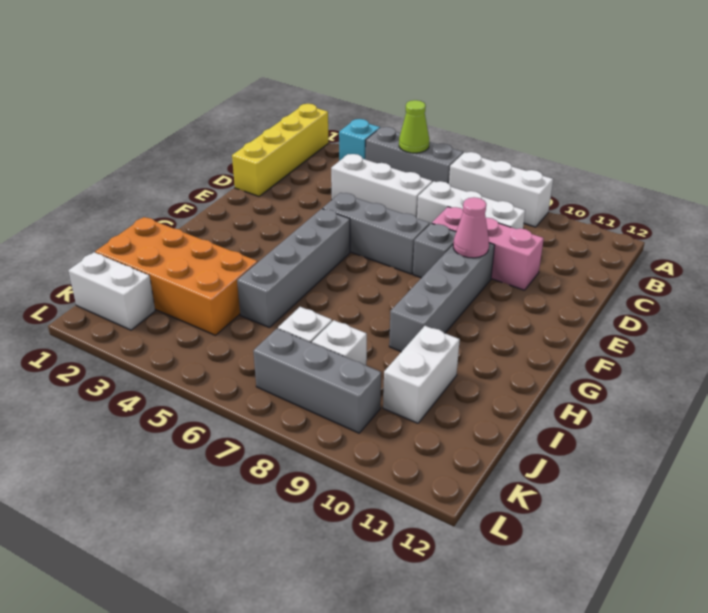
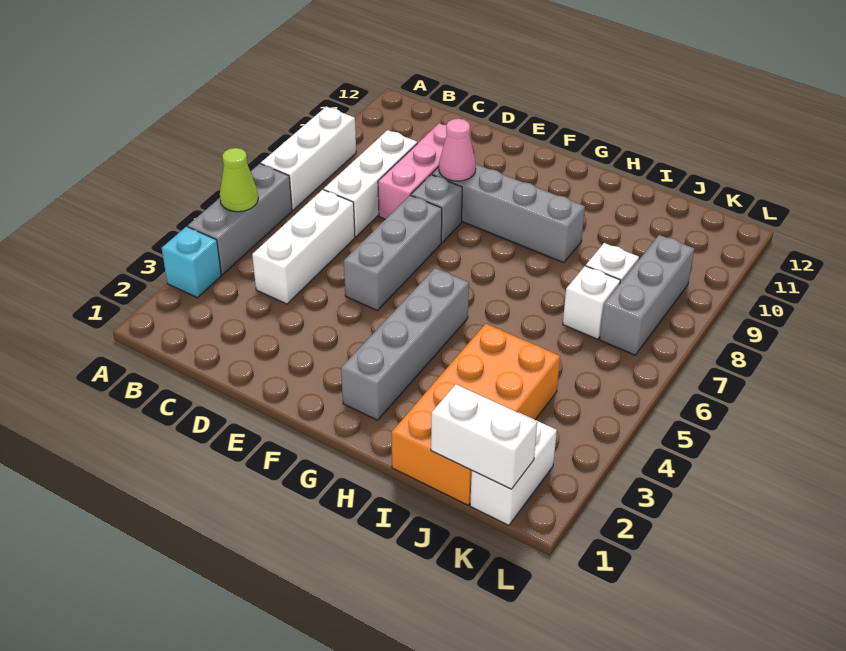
yellow brick A1:D1 level 1 -> none
grey brick F5:I5 level 1 -> grey brick G2:G5 level 1
white brick I10:J10 level 1 -> white brick J1:K1 level 2

